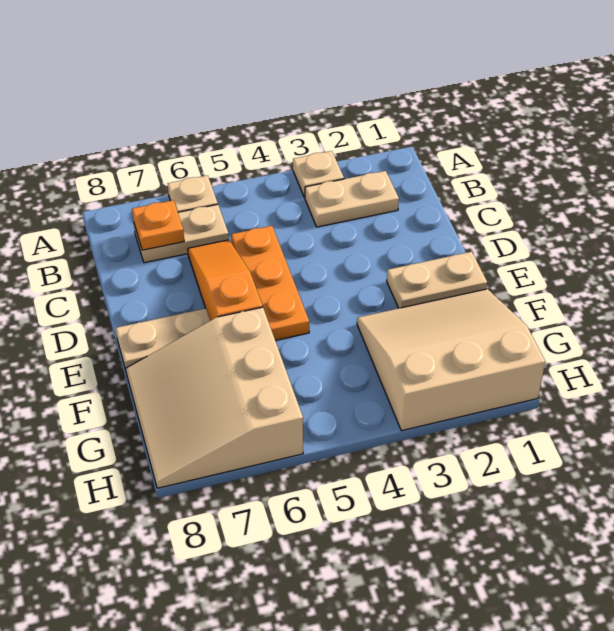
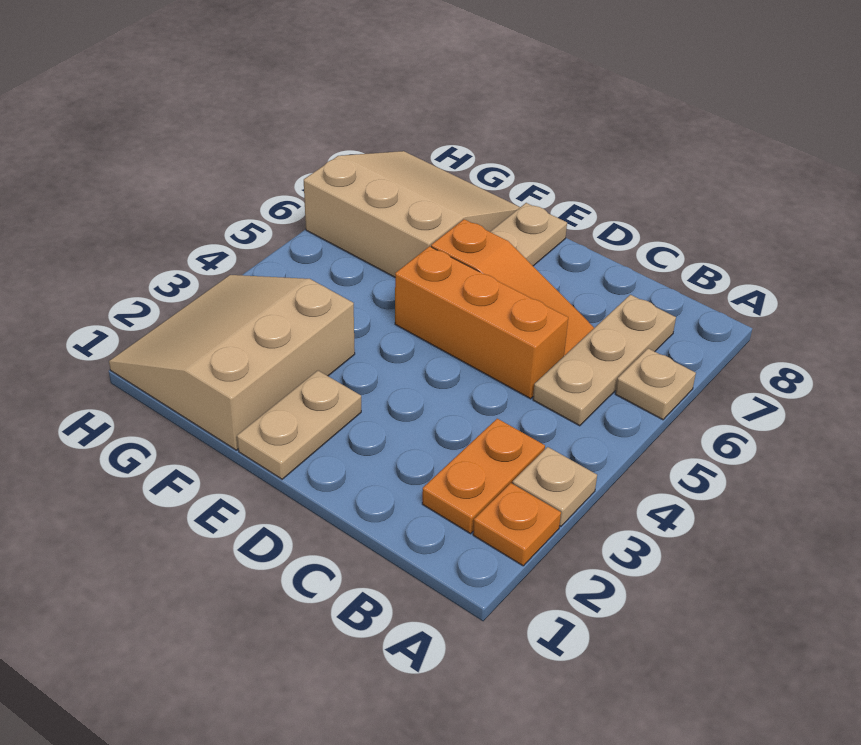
tan plate B2:B3 level 1 -> orange plate B2:B3 level 1
tan plate B6:B7 level 1 -> tan plate B5:B7 level 1
orange plate B7 level 2 -> orange plate A2 level 1
orange plate C5:E5 level 1 -> orange brick C5:E5 level 1
tan slope F1:H3 level 1 top H -> tan slope F1:H3 level 1 top F

